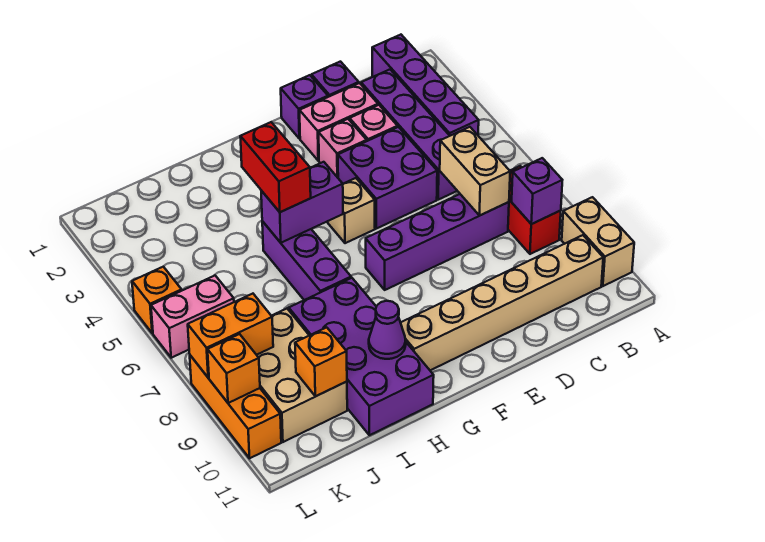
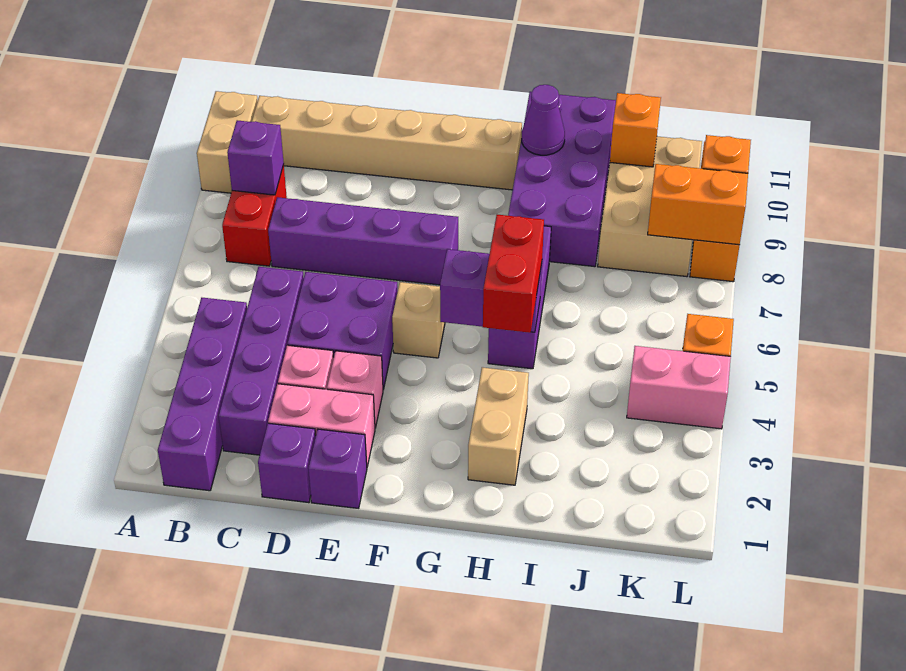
tan brick C6:C7 level 2 -> tan brick H2:H3 level 1
pink brick K6:L6 level 1 -> pink brick K4:L4 level 1

